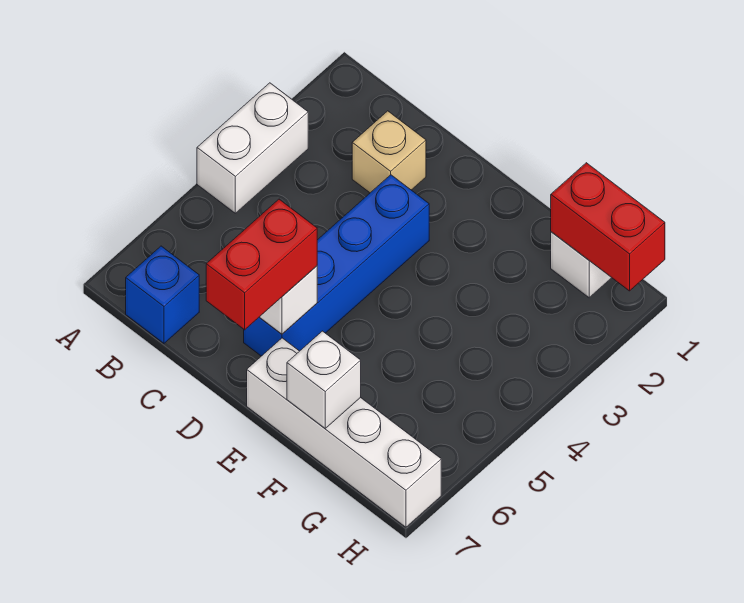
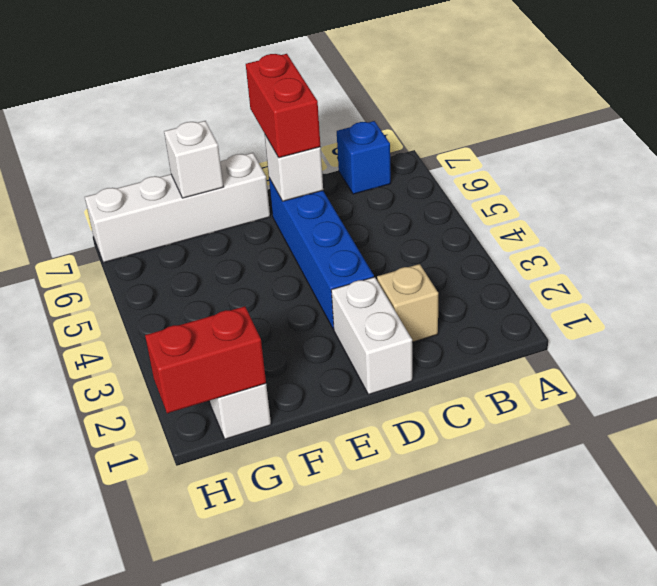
white brick A3:A4 level 1 -> white brick D1:D2 level 1

